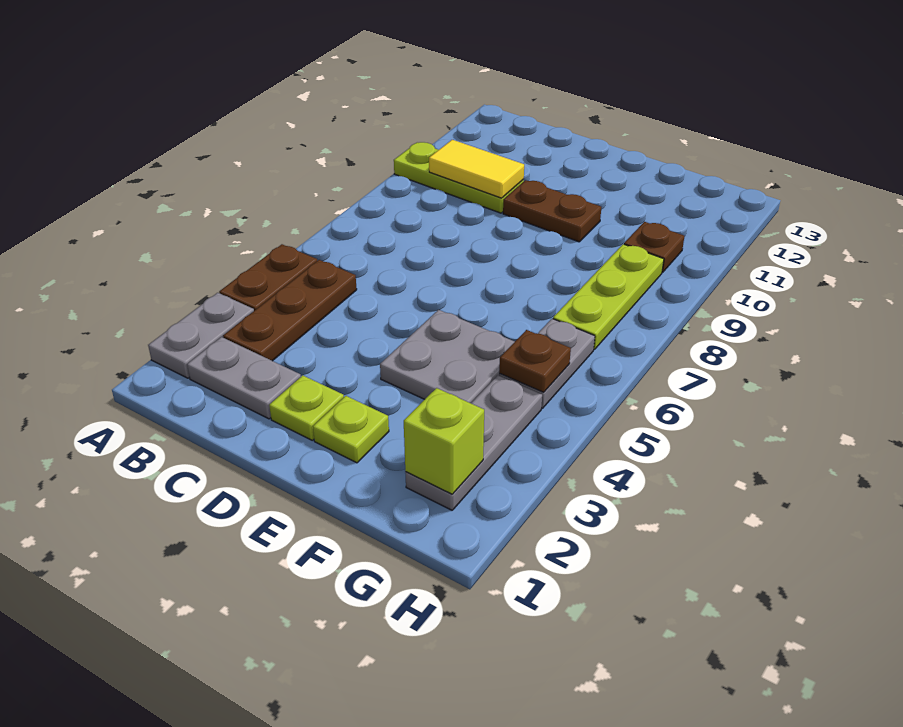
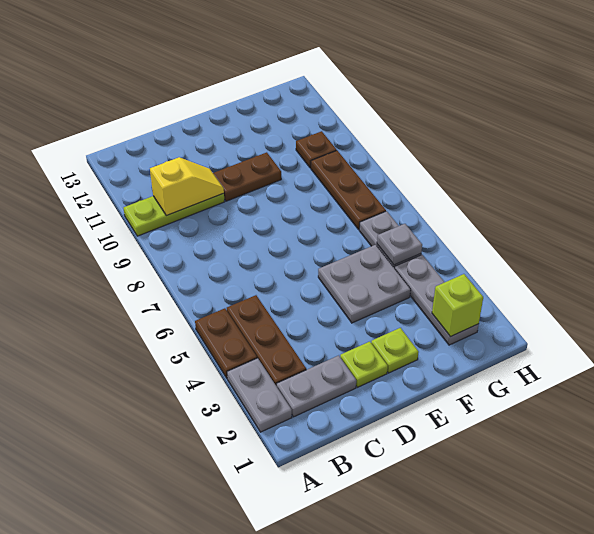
yellow tile B10:C10 level 2 -> yellow slope B10:C10 level 2 top B
brown plate G5 level 2 -> grey plate G5 level 2
lime plate G7:G9 level 1 -> brown plate G7:G9 level 1

